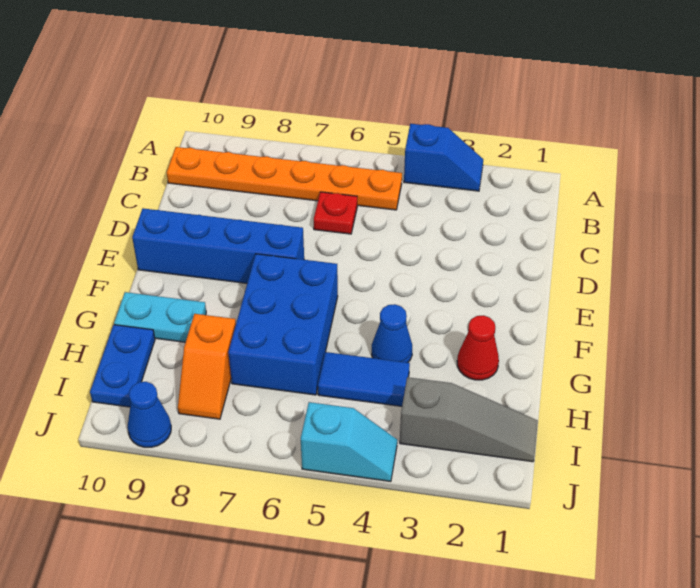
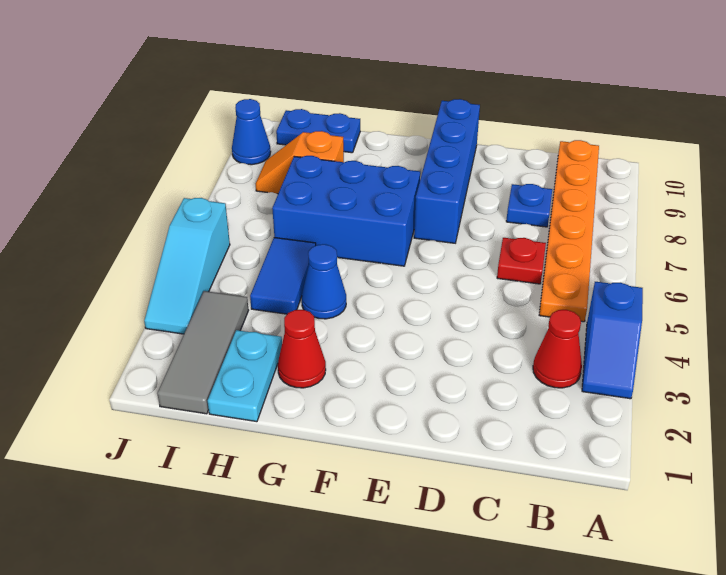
none -> red cone B3 level 1
none -> blue plate C8 level 1
cyan plate G9:G10 level 1 -> cyan plate H1:H2 level 1
grey slope I1:I3 level 1 top 3 -> grey tile I1:I3 level 1
cyan slope J4:J5 level 1 top 5 -> cyan slope J3:J5 level 1 top 5

